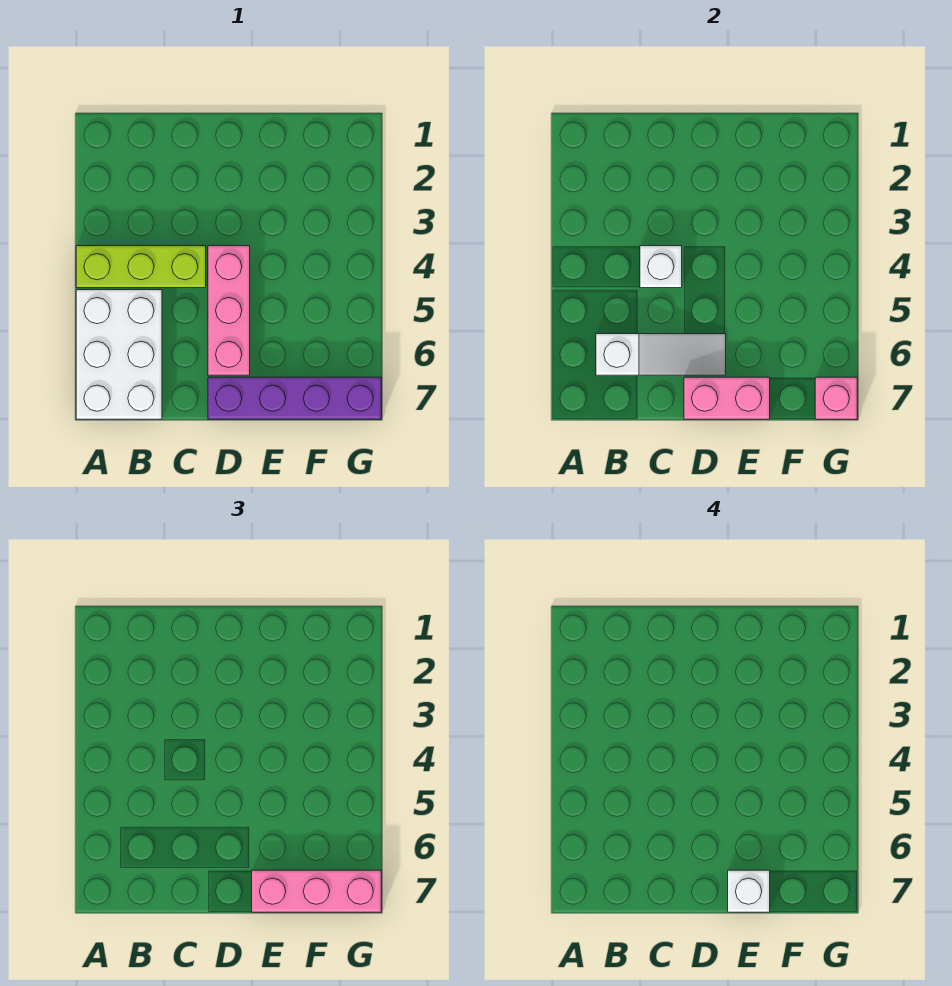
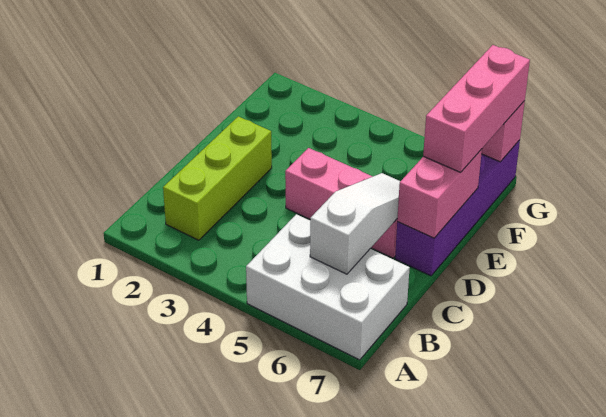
lime brick A4:C4 level 1 -> lime brick B2:D2 level 1
white brick C4 level 2 -> none
white brick E7 level 4 -> none

